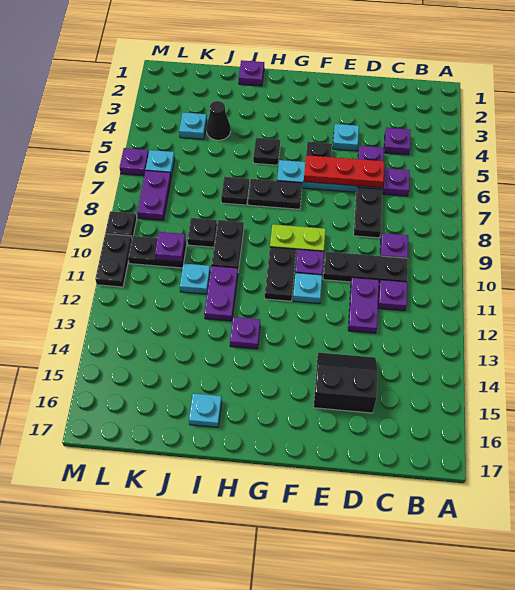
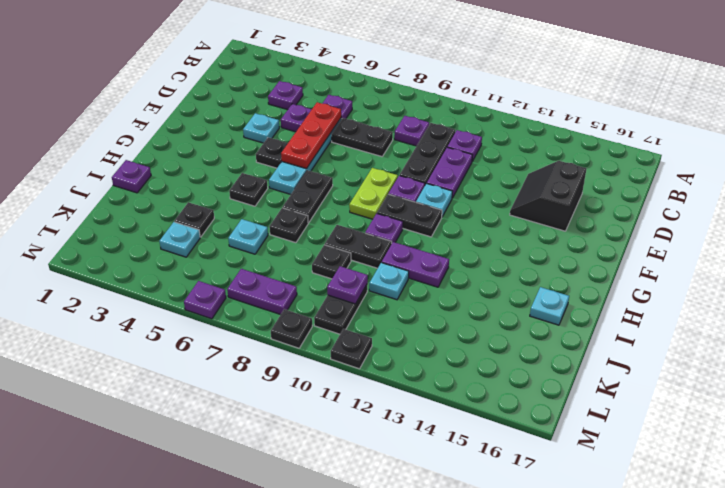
purple plate D11:D12 level 1 -> purple plate D11:E11 level 1
purple plate H13 level 1 -> purple plate H10 level 1
black cone J4 level 1 -> black plate J4 level 1
cyan plate L6 level 1 -> cyan plate J6 level 1
black plate M10:M11 level 1 -> black plate M11 level 1

